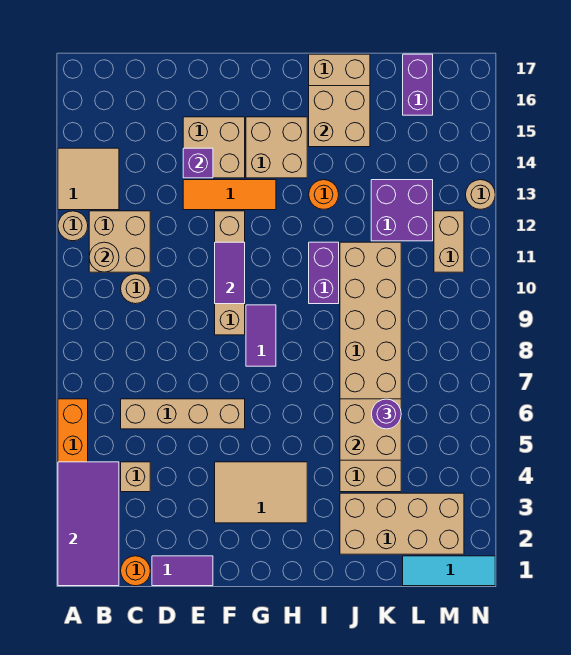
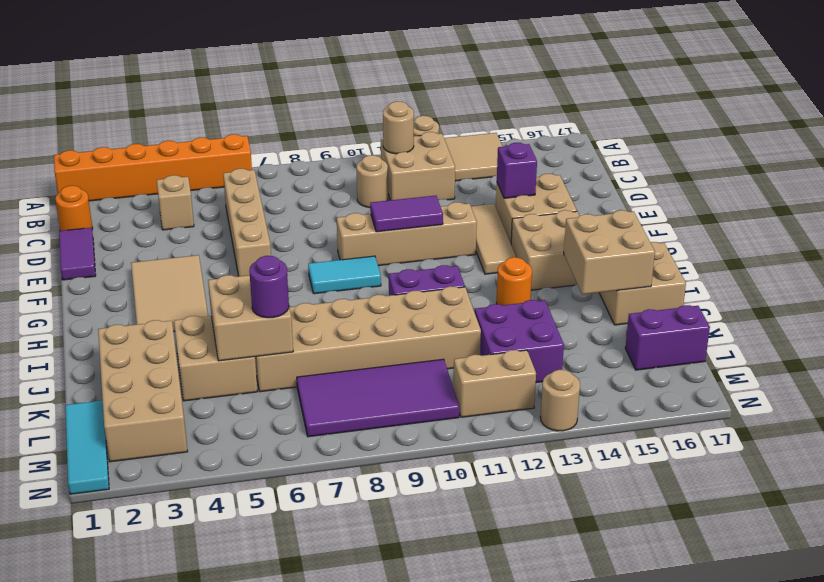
purple tile A1:B4 level 2 -> purple tile L7:M10 level 1
orange tile E13:G13 level 1 -> tan tile E13:G13 level 1
purple tile G8:G9 level 1 -> cyan tile G8:G9 level 1

